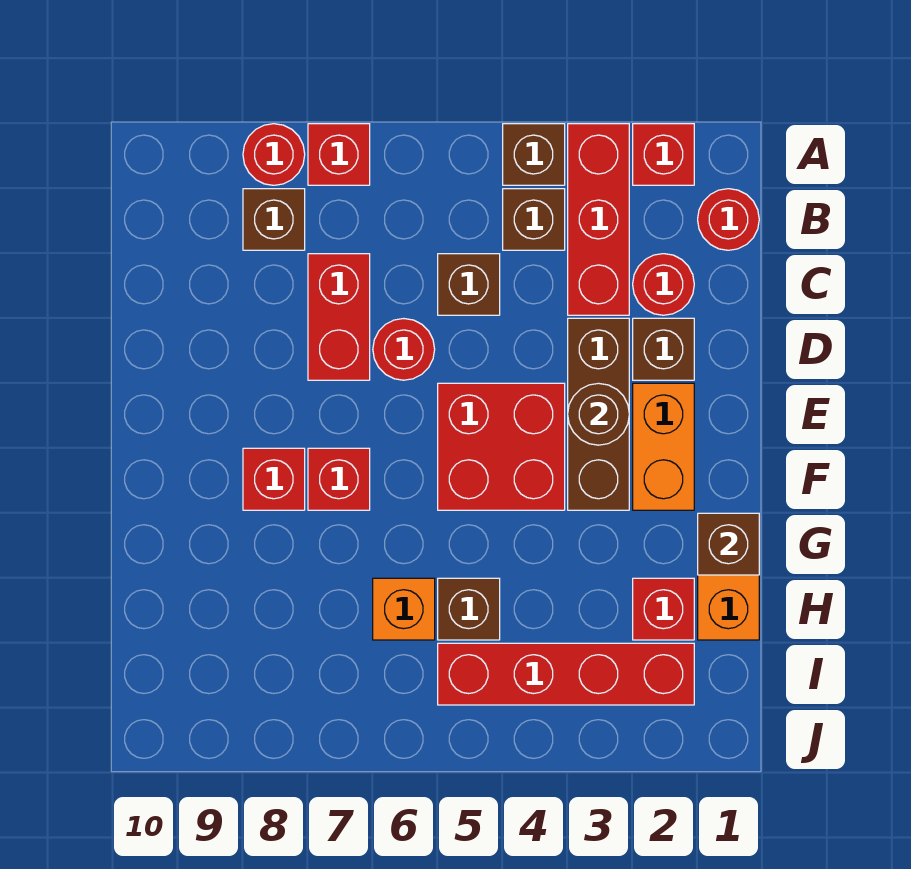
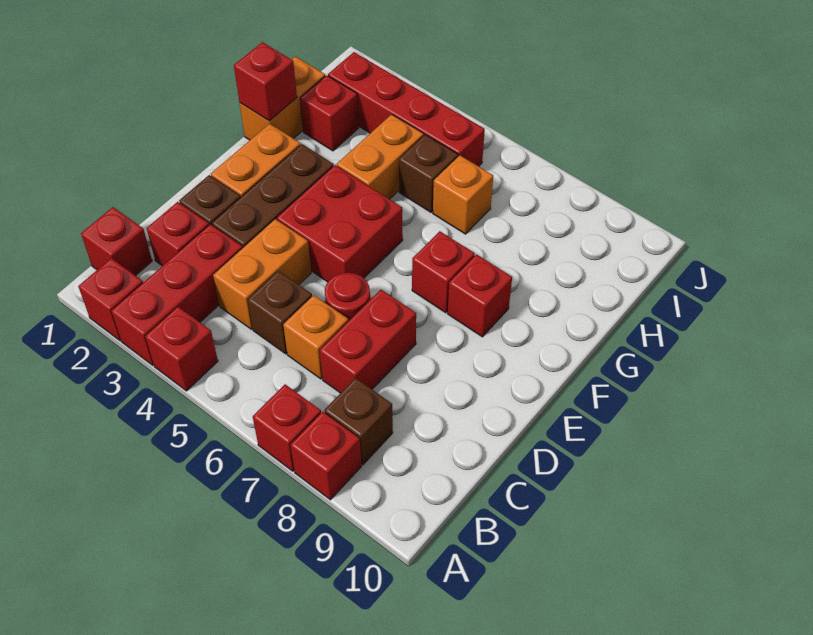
brown brick A4 level 1 -> red brick A4 level 1
red round brick A8 level 1 -> red brick A8 level 1
red round brick B1 level 1 -> red brick B1 level 1
brown brick B4 level 1 -> none
red round brick C2 level 1 -> red brick C2 level 1
none -> orange brick C4:D4 level 1
none -> orange brick C6 level 1
brown round brick E3 level 2 -> none
brown brick G1 level 2 -> red brick G1 level 2
none -> orange brick G4:H4 level 1

